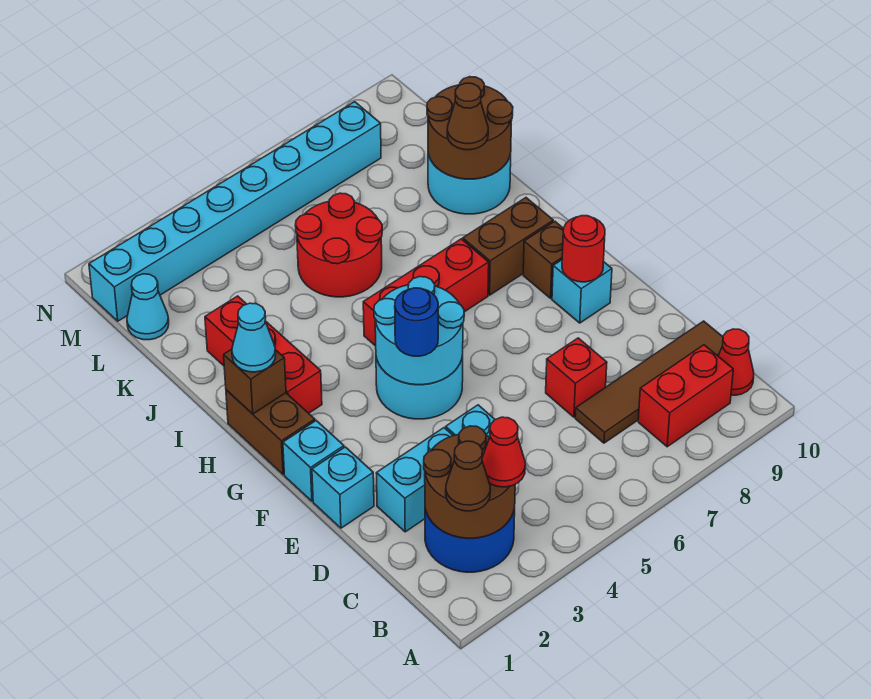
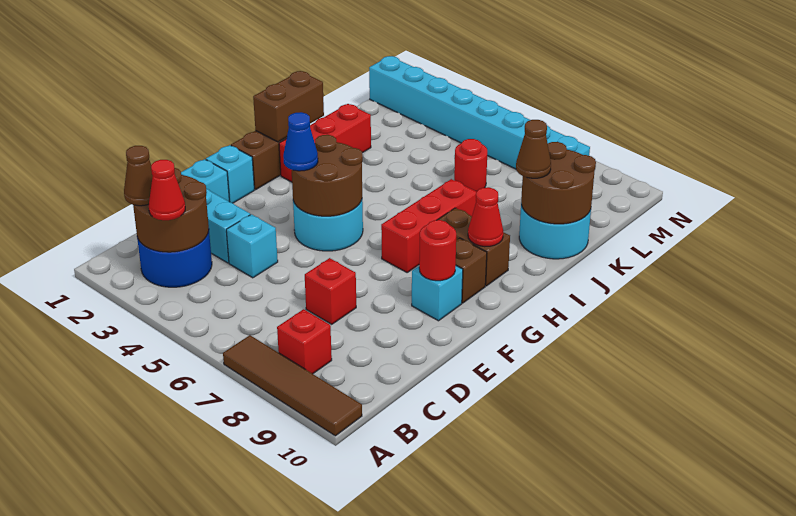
red brick B8:B9 level 1 -> red brick B8 level 1
red cone B10 level 1 -> red cone H9 level 2
brown tile C7:C10 level 1 -> brown tile A7:A10 level 1
cyan round brick F4:G5 level 2 -> brown round brick F4:G5 level 2
blue round brick F4 level 3 -> blue cone F4 level 3
brown brick H1 level 2 -> brown brick H1:I1 level 2
cyan cone H1 level 3 -> none
red brick H5:H7 level 1 -> red brick G7:I7 level 1
red round brick J5:K6 level 1 -> red round brick K6 level 1
cyan cone L1 level 1 -> none

